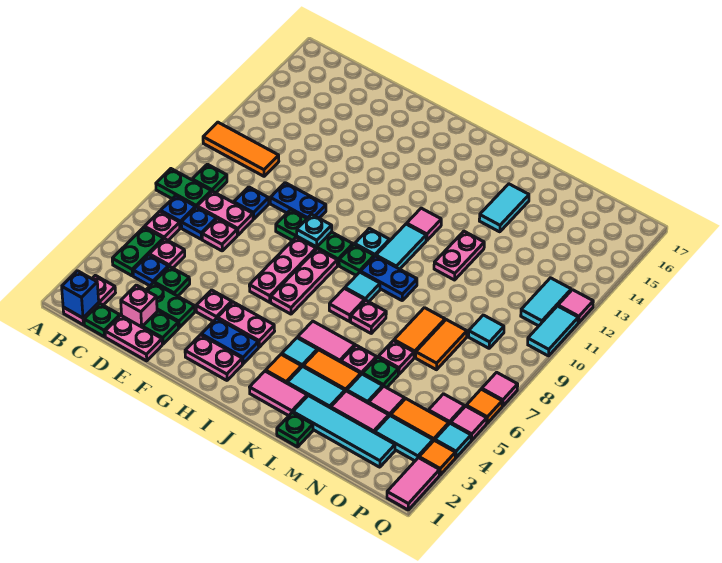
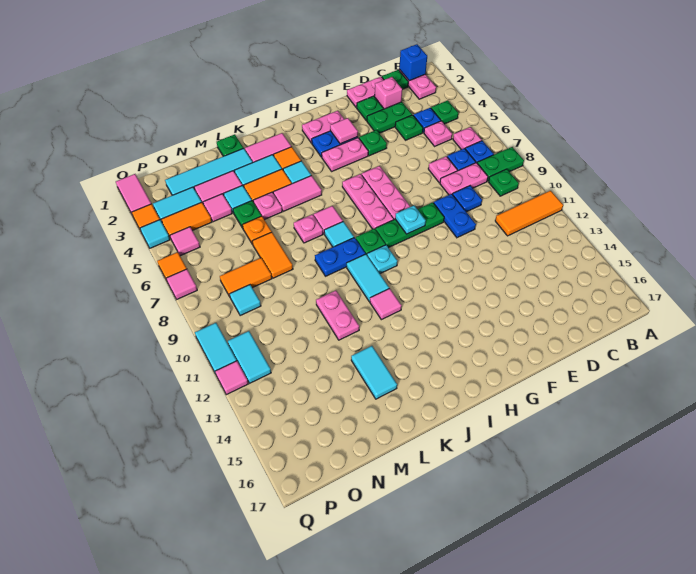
green plate B4:B5 level 1 -> green plate B4 level 1
blue plate E10:F10 level 1 -> blue plate E9:E10 level 1
pink plate F4 level 1 -> green plate F4 level 1
pink plate M6 level 1 -> orange plate M6 level 1
orange tile N7:N8 level 1 -> orange tile N8:O8 level 1
pink tile Q5 level 1 -> pink tile G3 level 2

